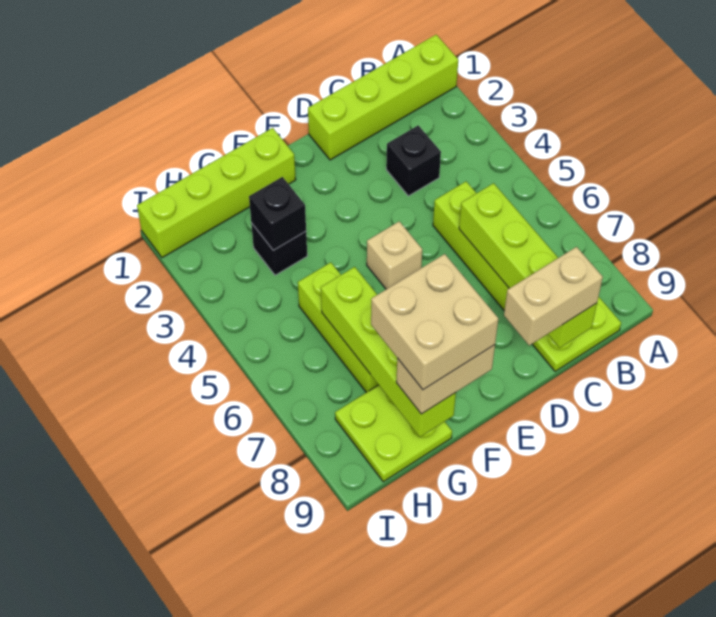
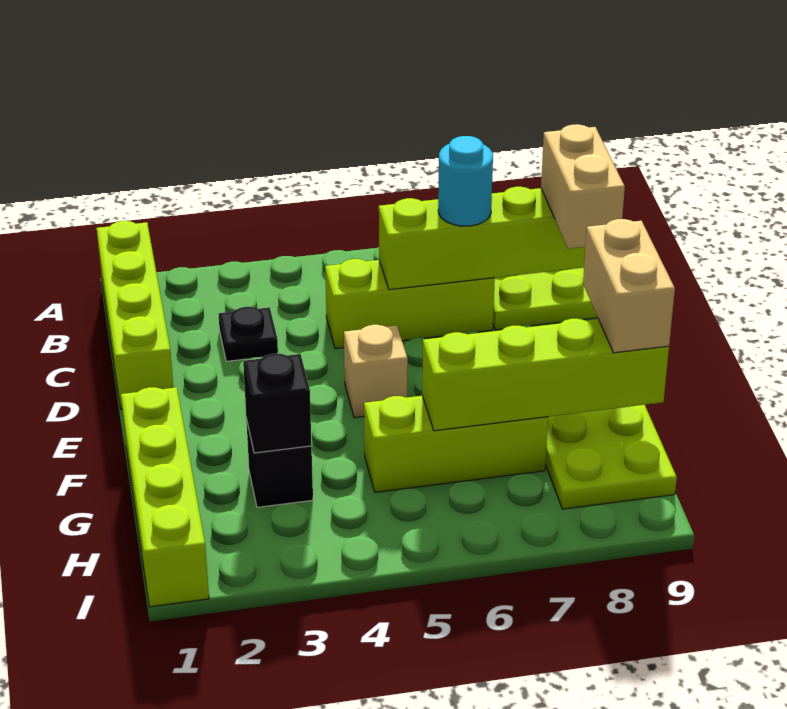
black brick C3 level 1 -> black plate C3 level 1
none -> cyan round brick C7 level 3
tan brick F8:G9 level 4 -> none

